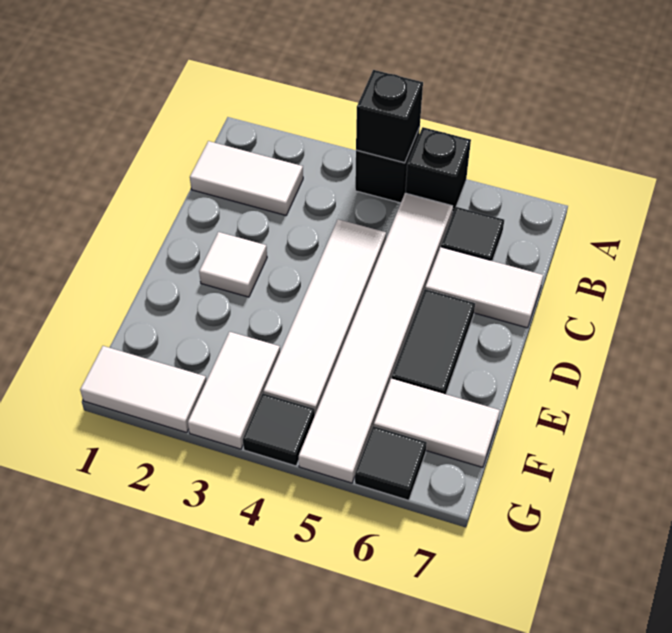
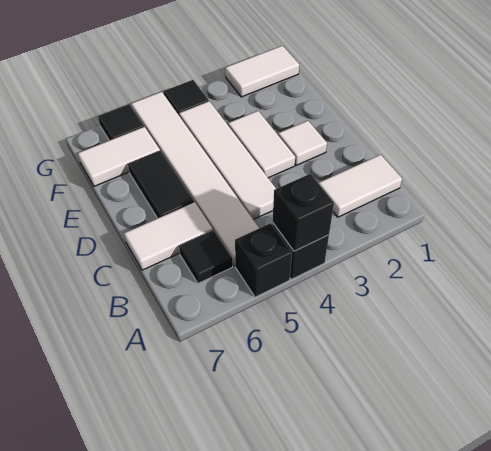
white tile F3:G3 level 1 -> white tile D3:E3 level 1

